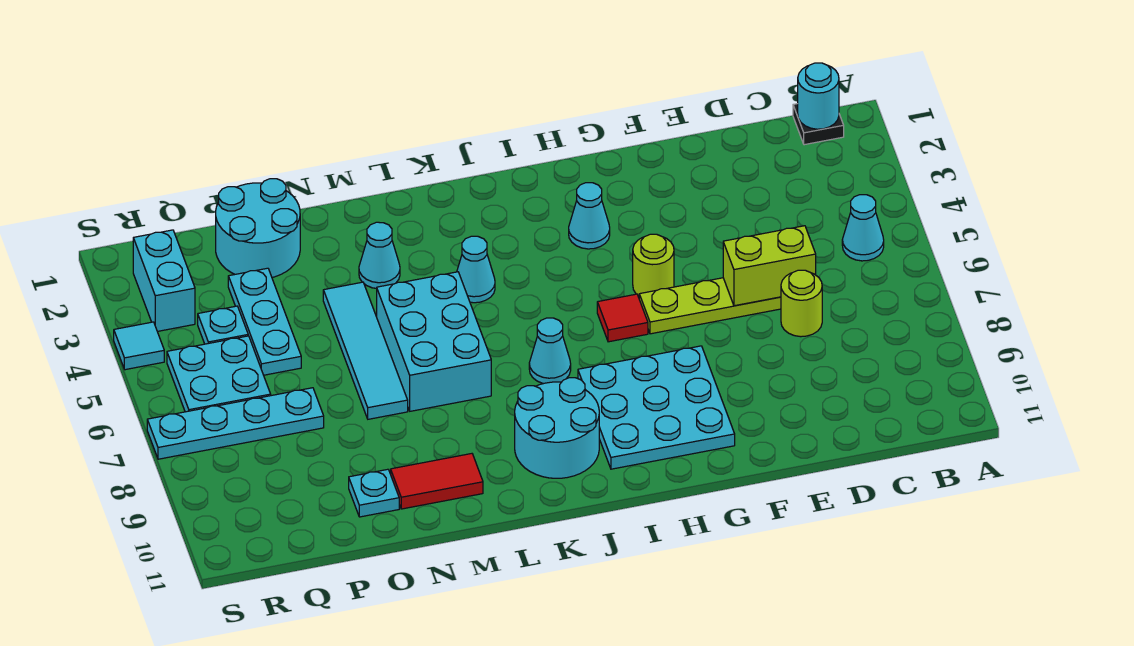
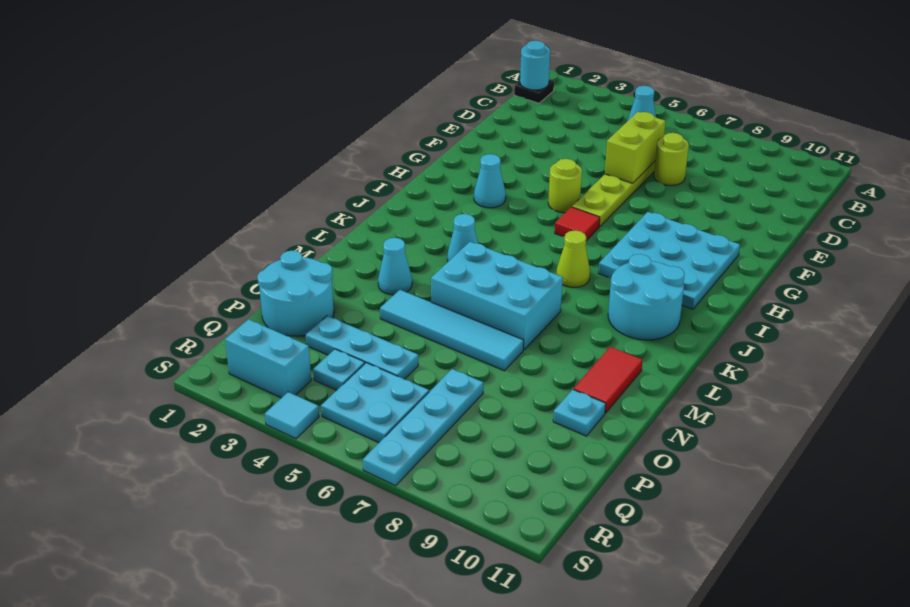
cyan cone J7 level 1 -> lime cone J7 level 1

